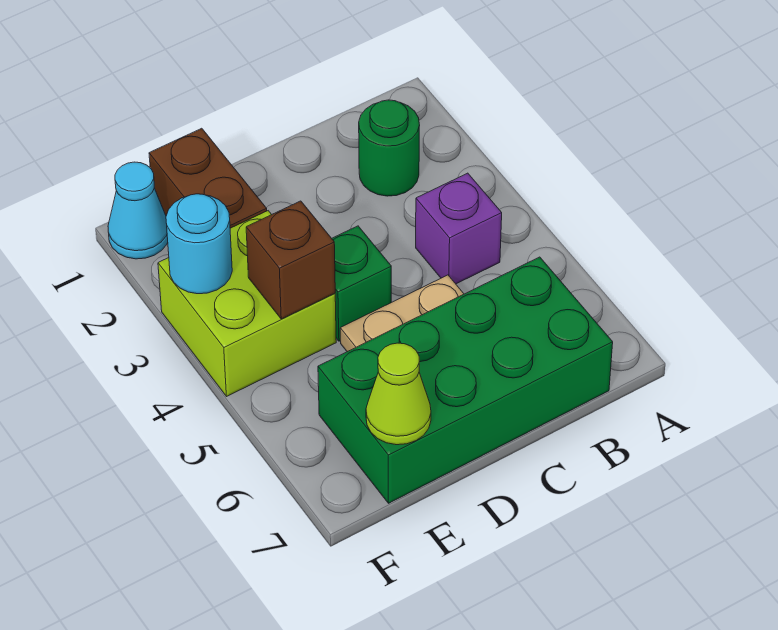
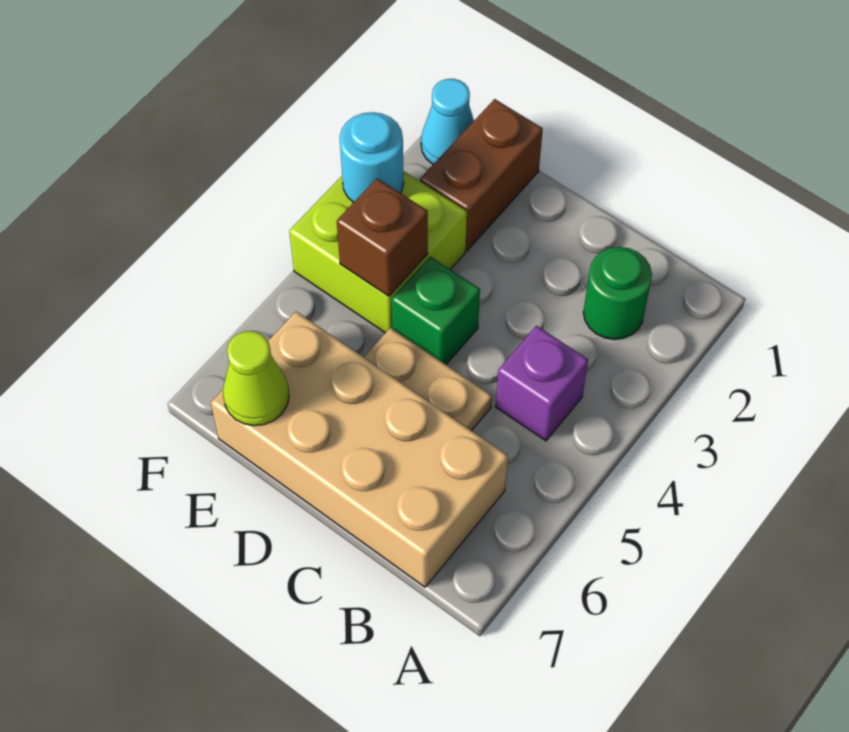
green brick B6:E7 level 1 -> tan brick B6:E7 level 1

